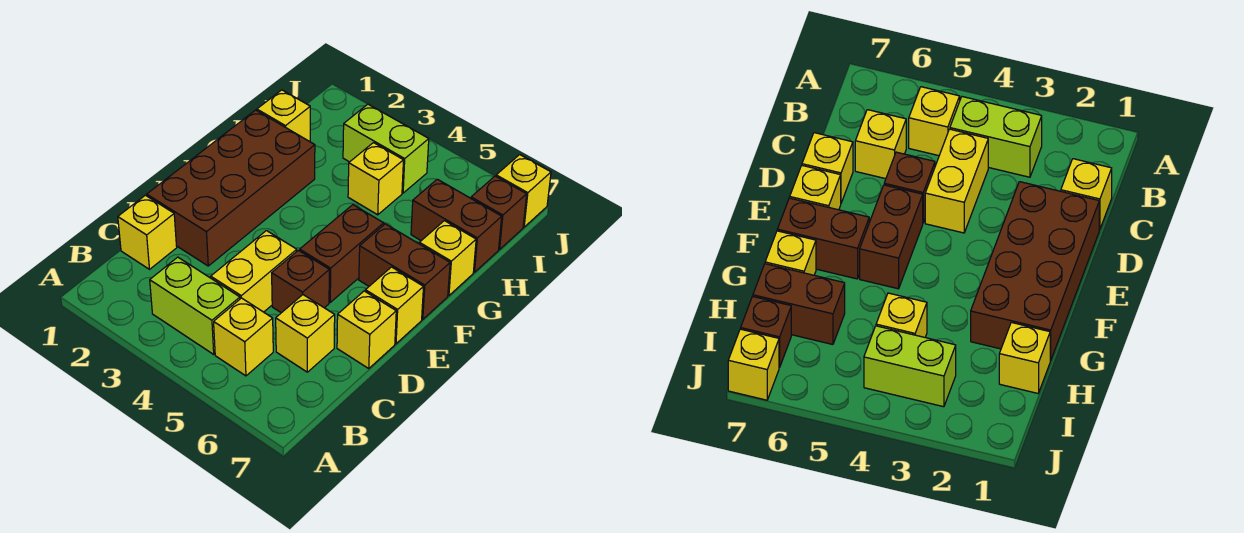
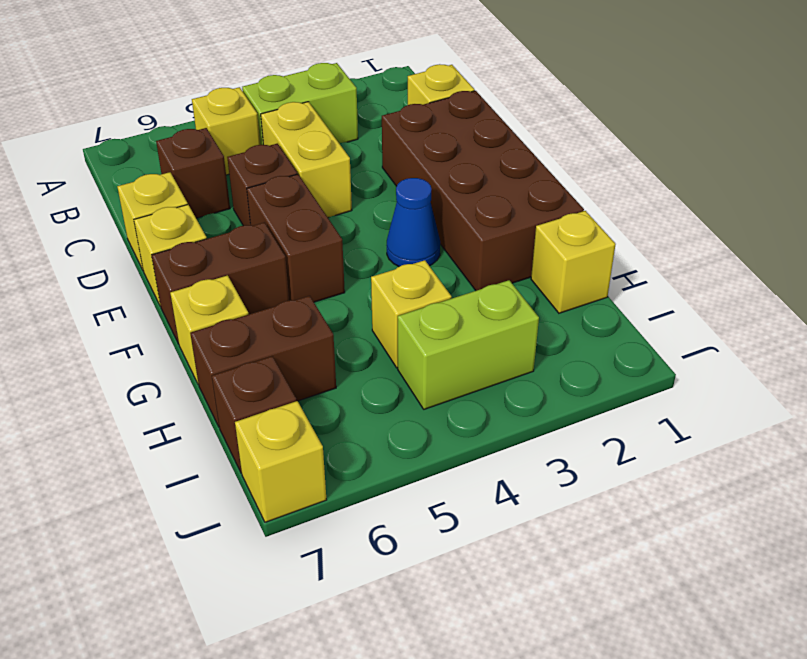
yellow brick C6 level 1 -> brown brick C6 level 1
none -> blue cone F3 level 1

